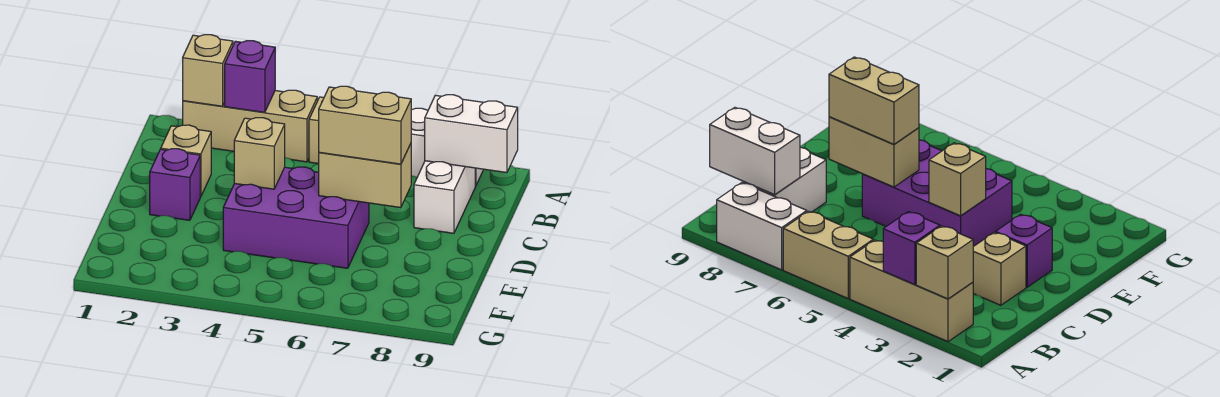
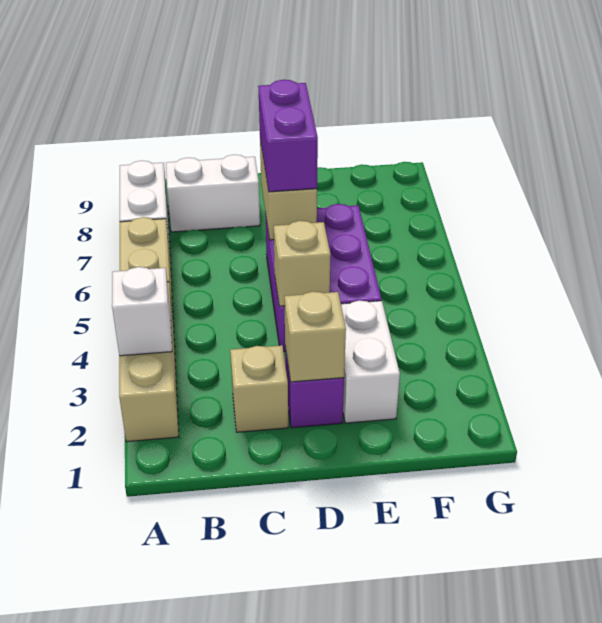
tan brick A2 level 2 -> tan brick D2 level 2
purple brick A3 level 2 -> white brick A3 level 2
white brick B8:B9 level 2 -> white brick E2:E3 level 1
tan brick D6:D7 level 3 -> purple brick D6:D7 level 3

